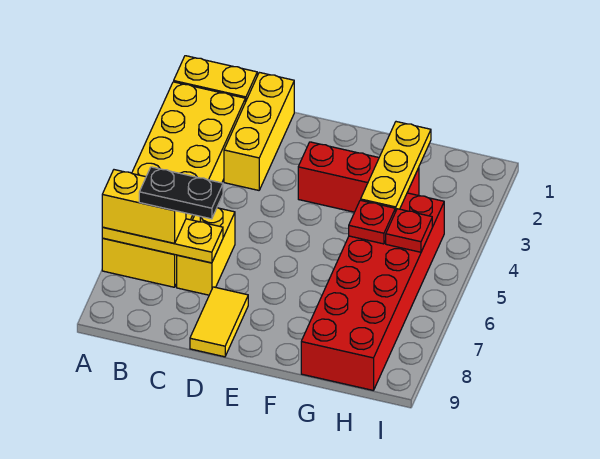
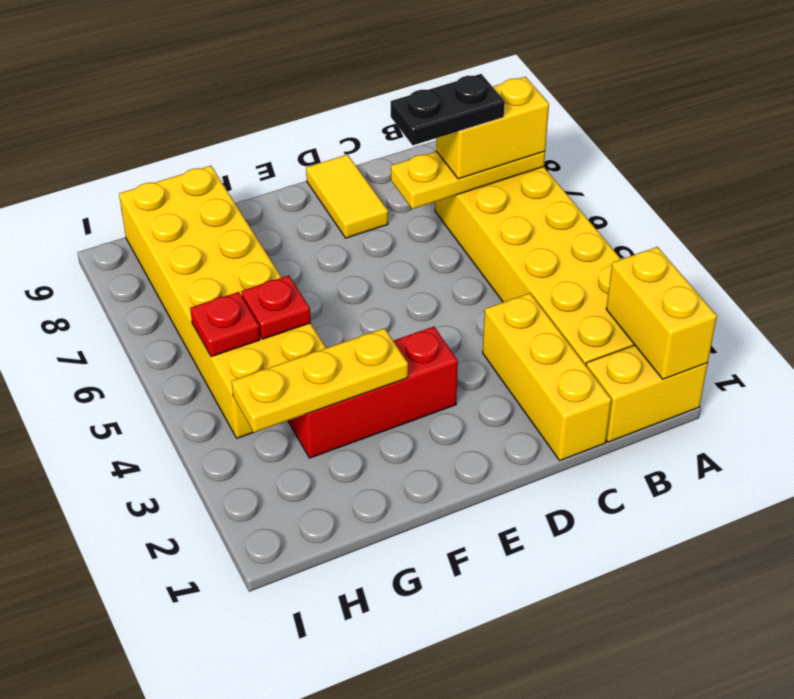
yellow brick C6:C7 level 1 -> yellow brick A1:A2 level 2
yellow plate G2:G4 level 2 -> yellow plate F3:H3 level 2
red brick G4:H9 level 1 -> yellow brick G4:H9 level 1

